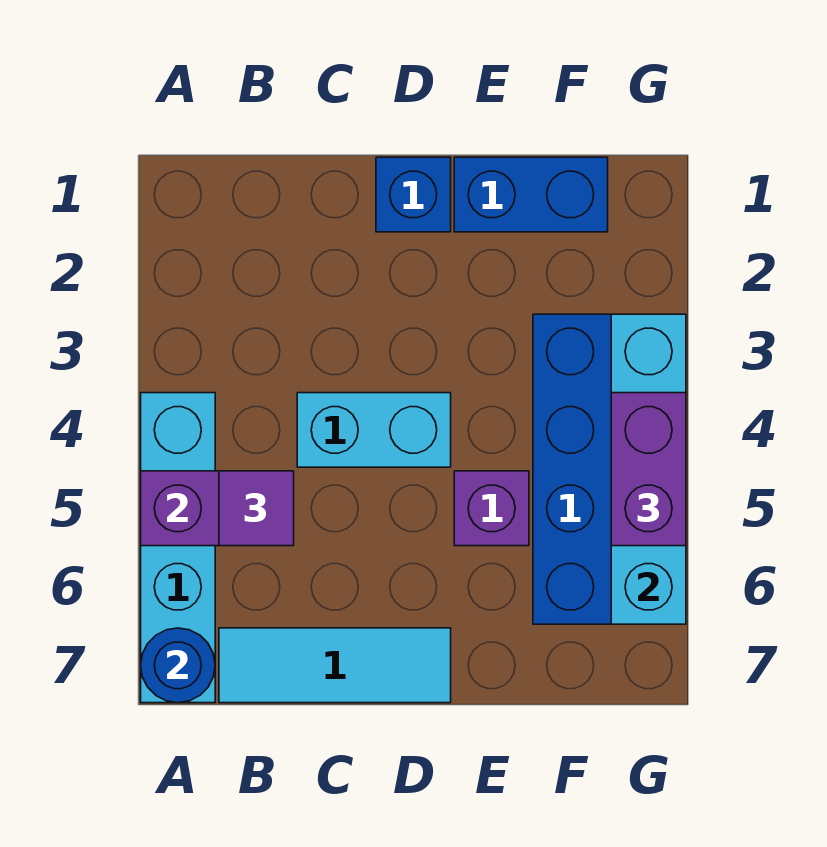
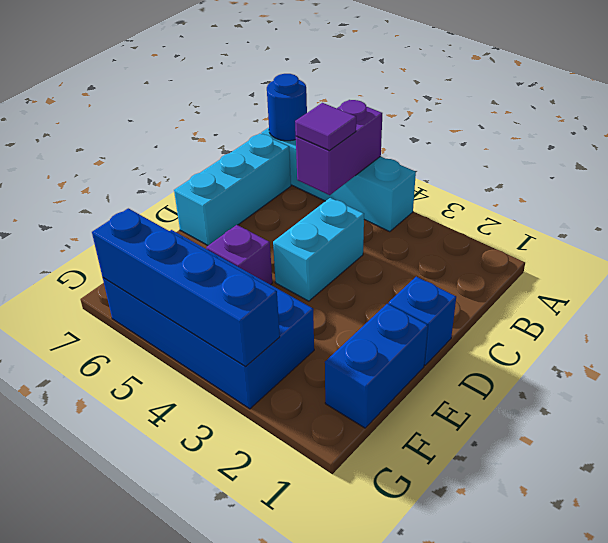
cyan tile B7:D7 level 1 -> cyan brick B7:D7 level 1
cyan brick G3:G6 level 2 -> blue brick G3:G6 level 2
purple brick G4:G5 level 3 -> none

